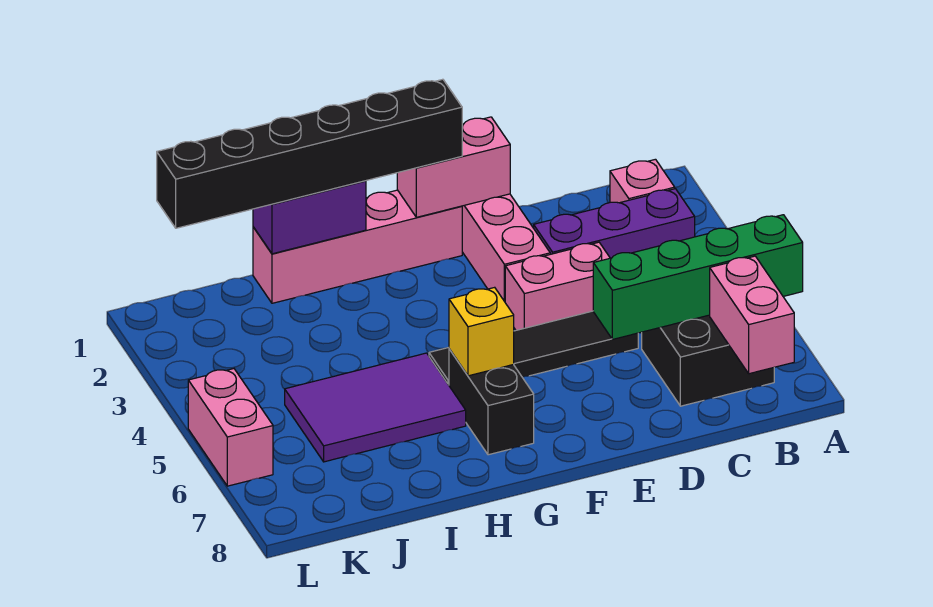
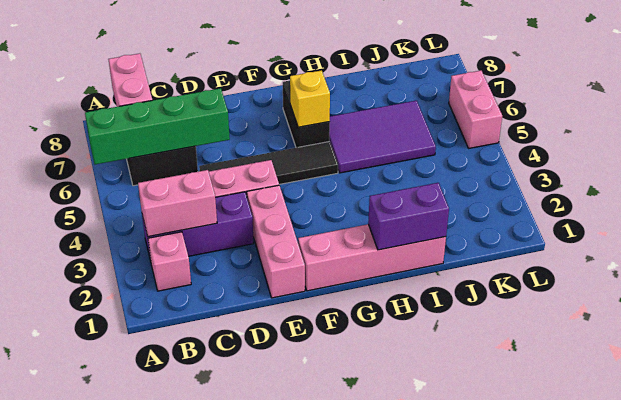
pink brick E1:F1 level 2 -> pink brick B3:C3 level 2
black brick F1:K1 level 3 -> none

